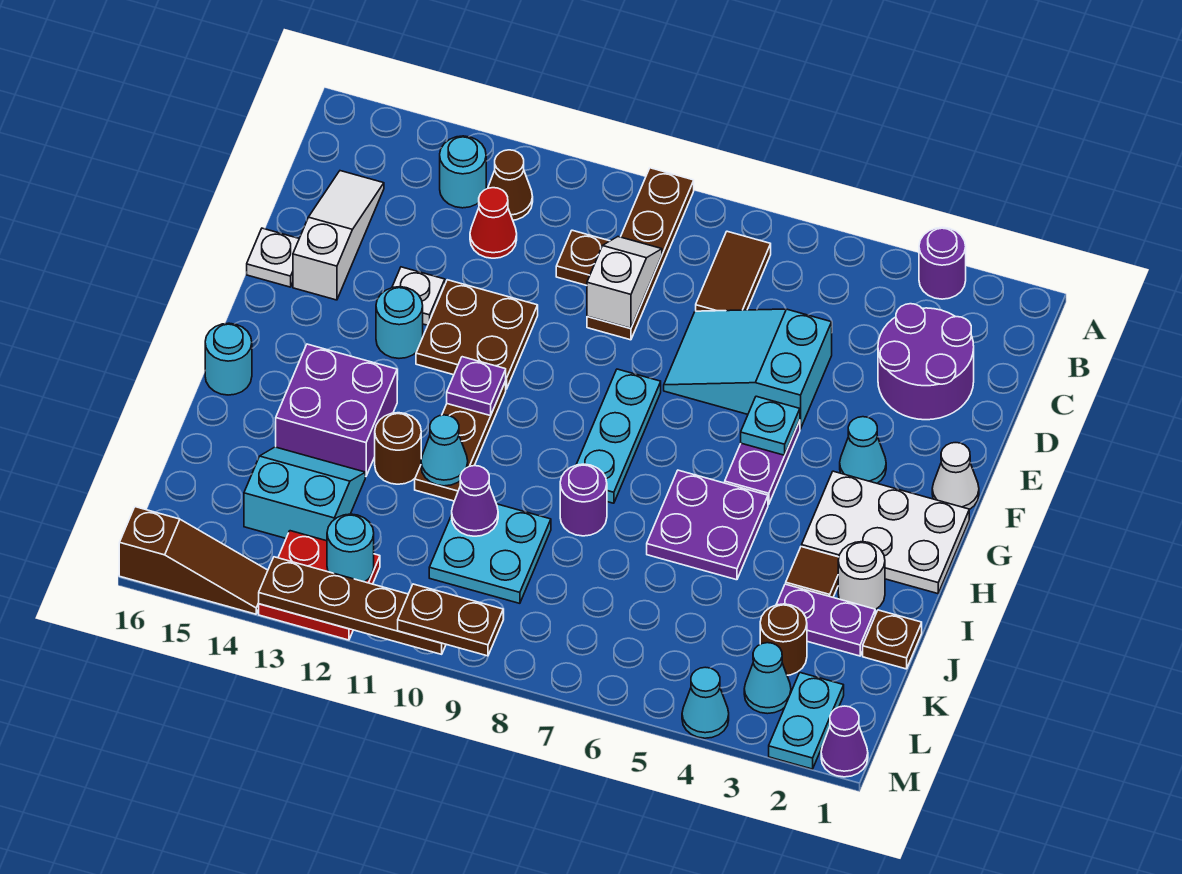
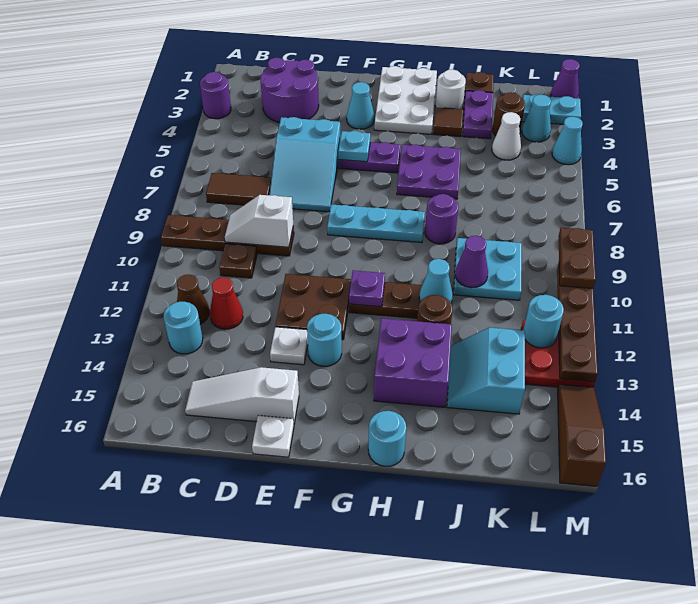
white cone F1 level 1 -> white cone K4 level 1

